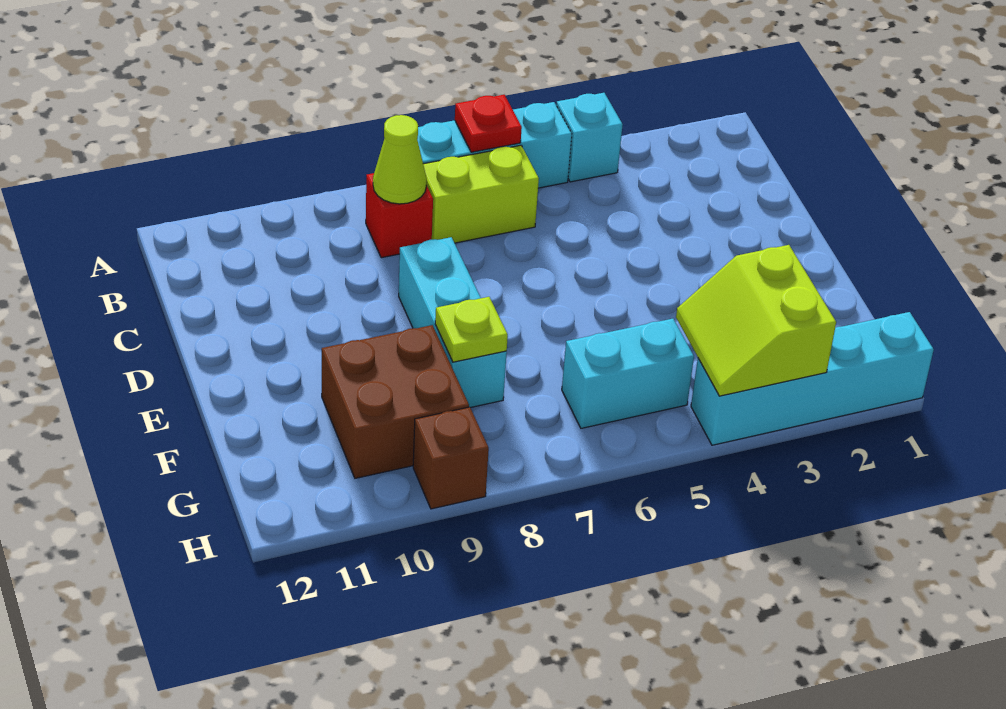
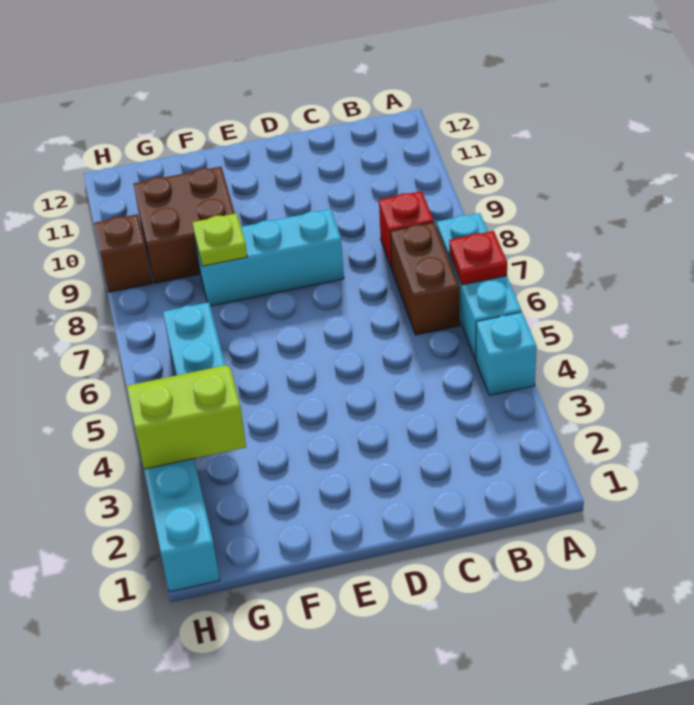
lime brick B6:B7 level 1 -> brown brick B6:B7 level 1
lime cone B8 level 2 -> none

